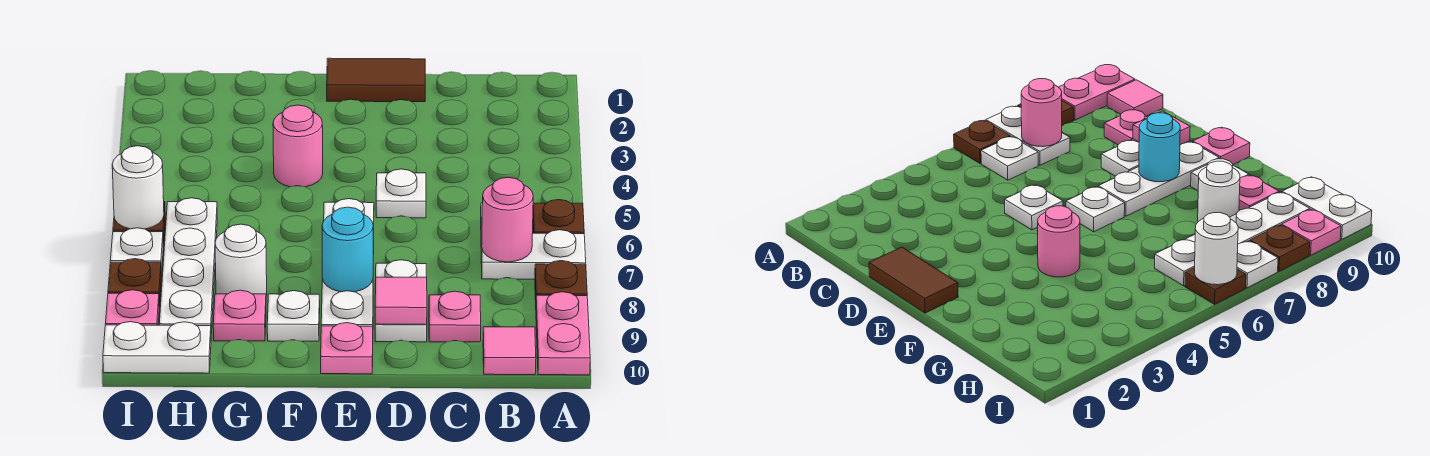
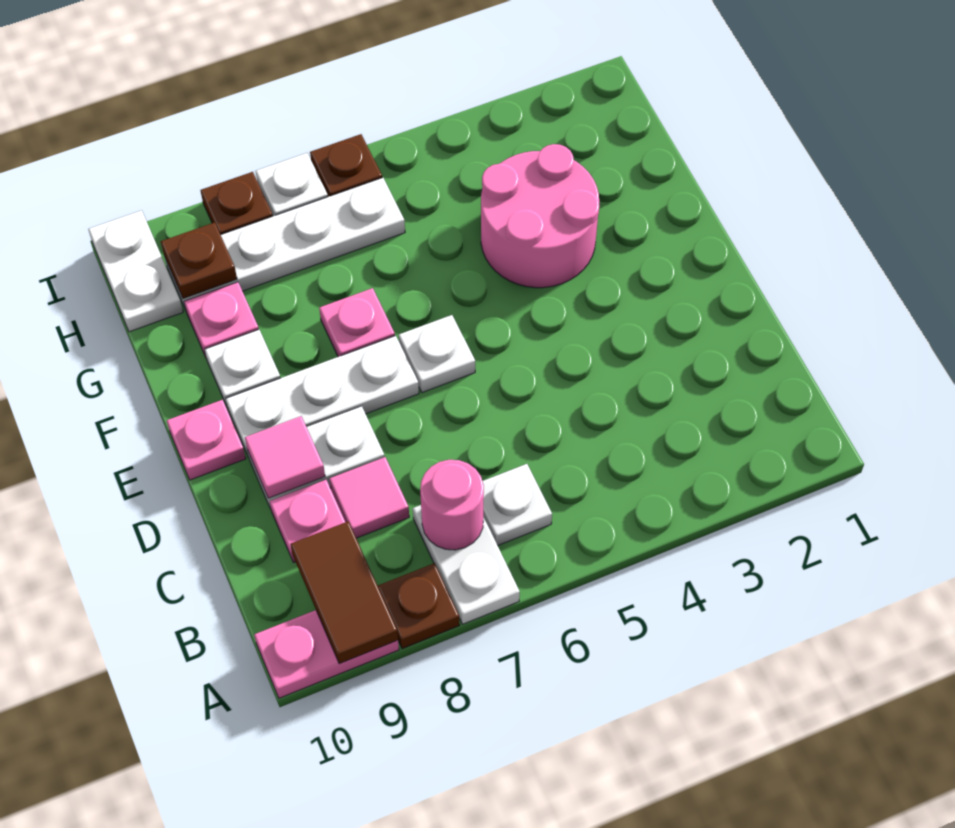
brown plate A6 level 1 -> brown plate H9 level 2
pink tile B10 level 1 -> pink tile C8 level 1
brown tile D1:E1 level 1 -> brown tile A9:B9 level 2
white plate D5 level 1 -> none
cyan round brick E8 level 2 -> none
pink round brick F4 level 1 -> pink round brick F3:G4 level 1
white round brick G8 level 1 -> none
white round brick I6 level 2 -> none
pink plate I9 level 1 -> pink plate F7 level 1

